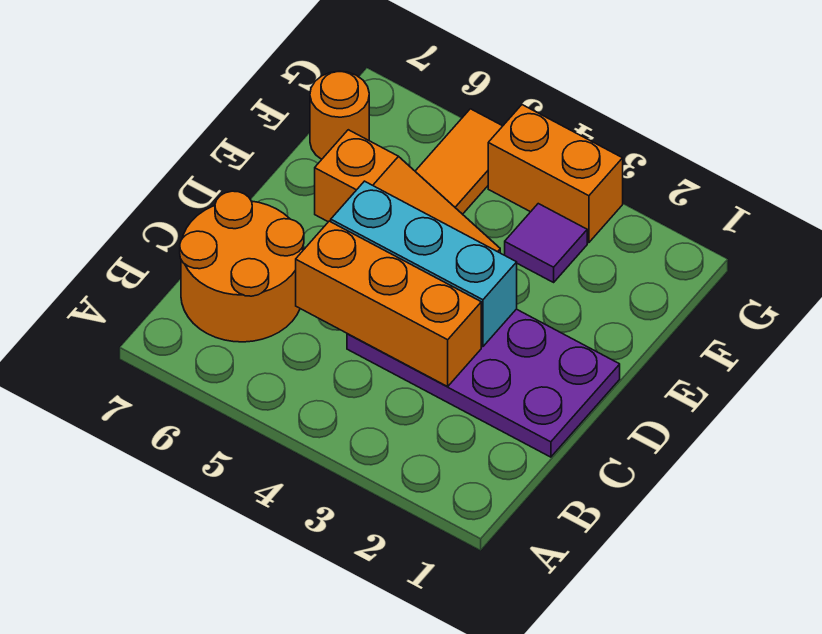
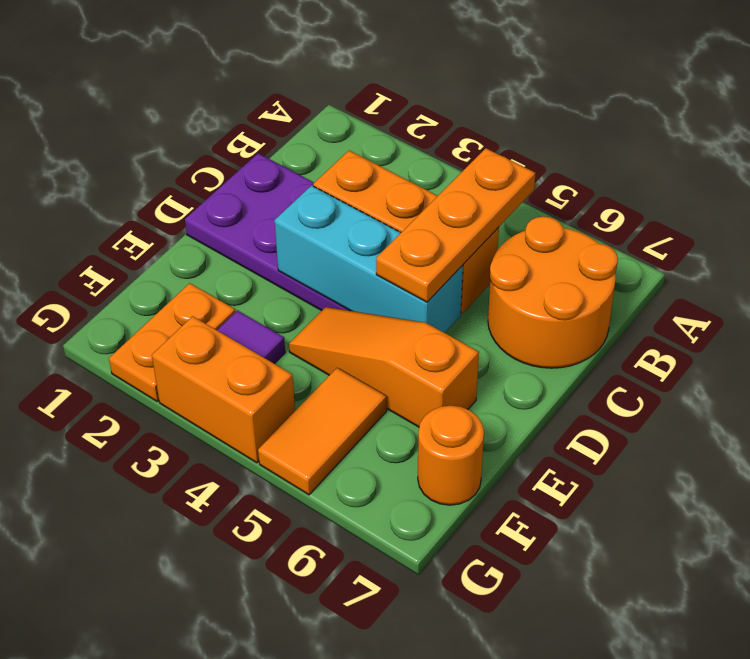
none -> orange plate B5:D5 level 3
none -> orange plate F2:G2 level 1

